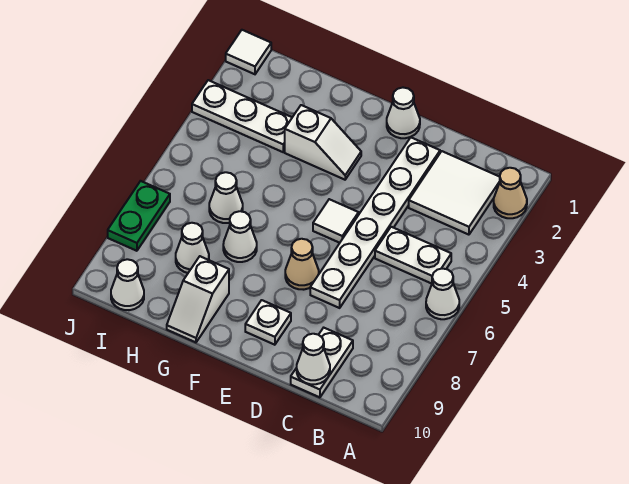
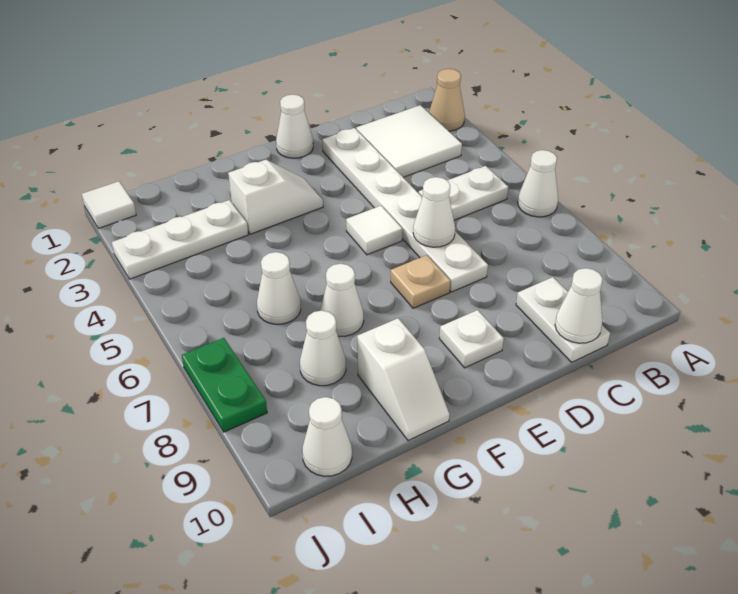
none -> white cone D6 level 2
tan cone E7 level 1 -> tan plate E7 level 1

